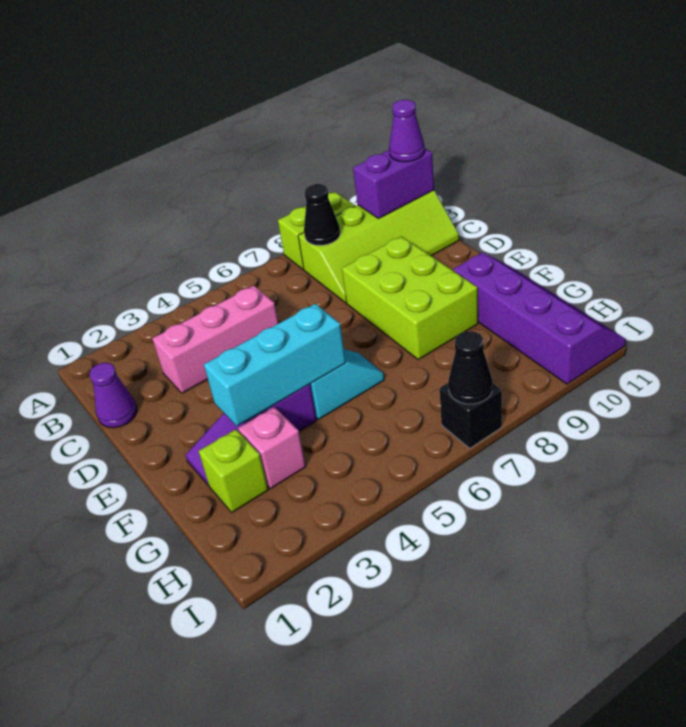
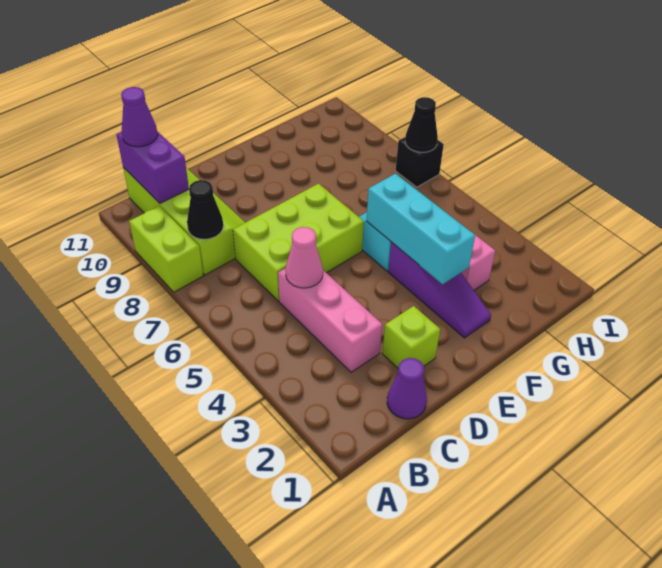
none -> pink cone C5 level 2
lime brick D8:F9 level 1 -> lime brick C6:E7 level 1
purple slope F10:I11 level 1 top 10 -> none
lime brick G2 level 1 -> lime brick D2 level 1

